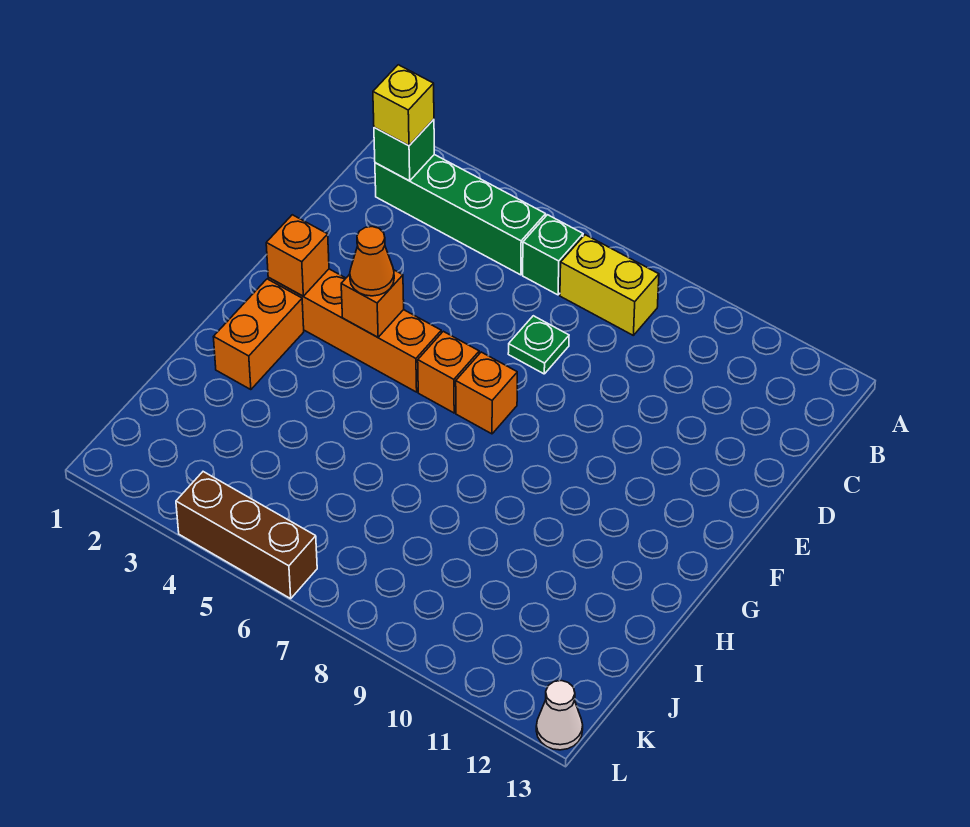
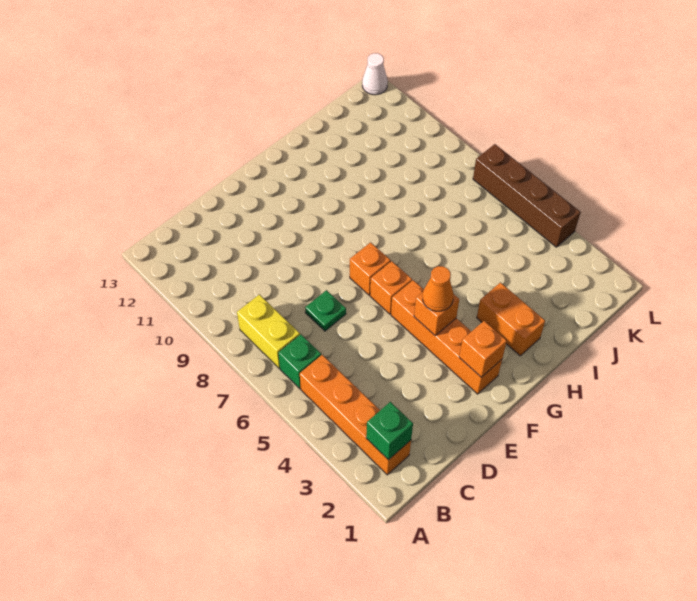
green brick B2:B5 level 1 -> orange brick B2:B5 level 1
yellow brick B2 level 3 -> none
orange brick G2:H2 level 1 -> orange brick H2:H3 level 1
brown brick L4:L6 level 1 -> brown brick L4:L7 level 1

